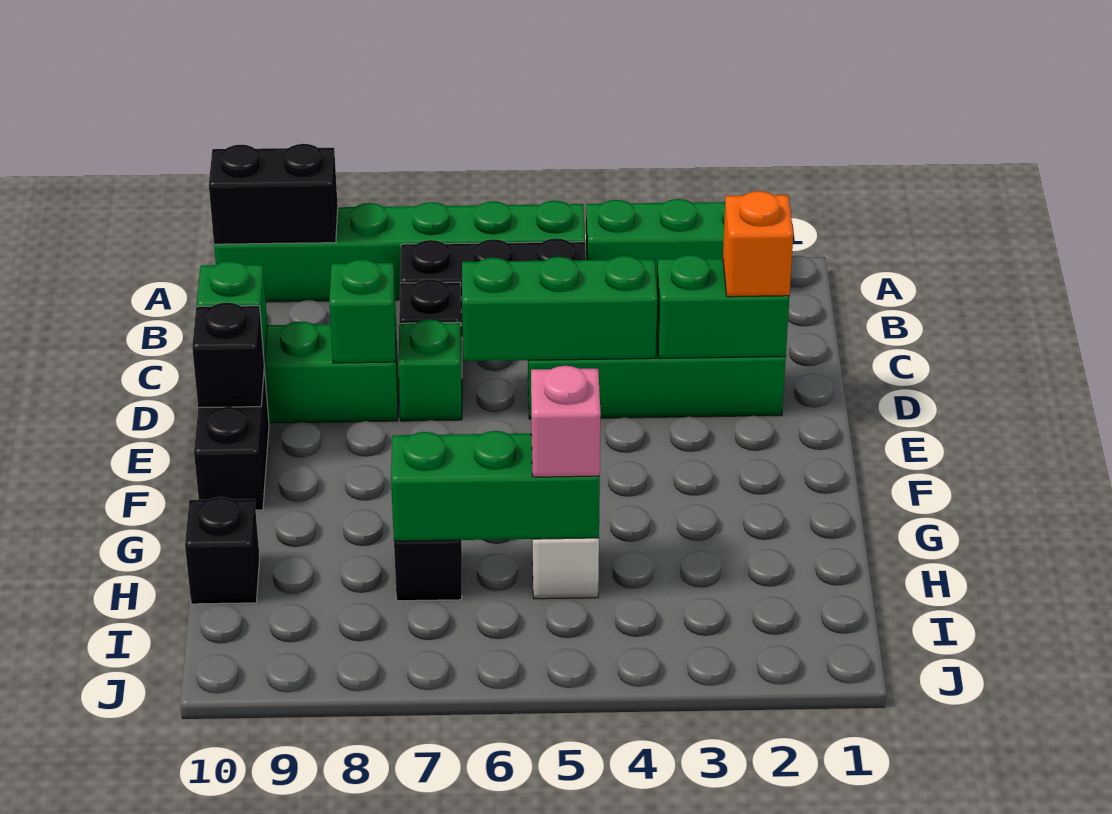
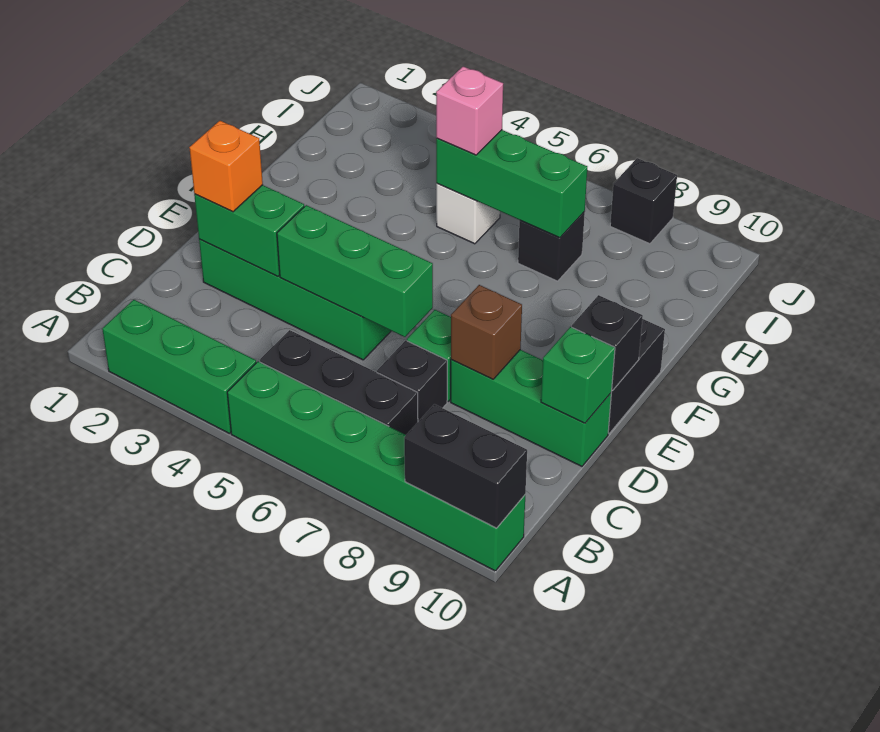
green brick D8 level 2 -> brown brick D8 level 2
black brick H10 level 1 -> black brick J8 level 1

